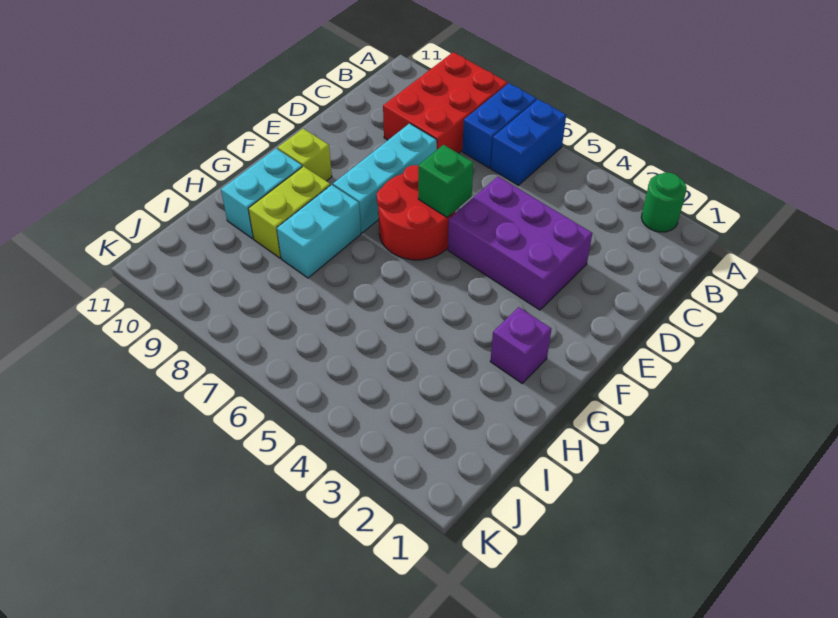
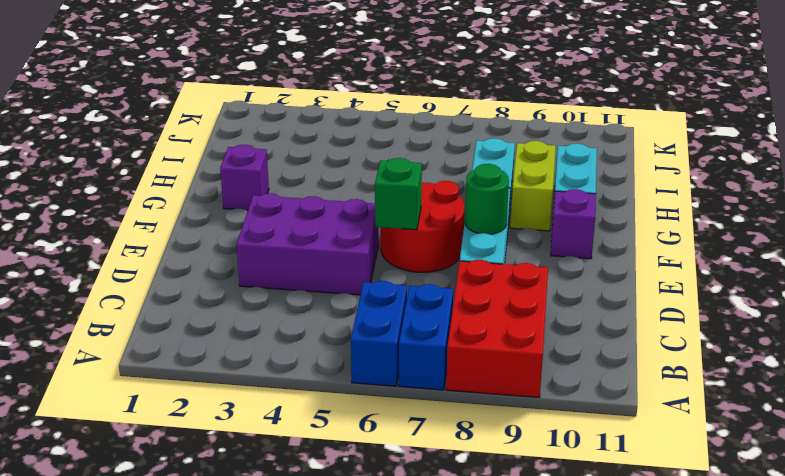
green round brick A2 level 1 -> green round brick E8 level 2
lime brick F10 level 1 -> purple brick F10 level 1

